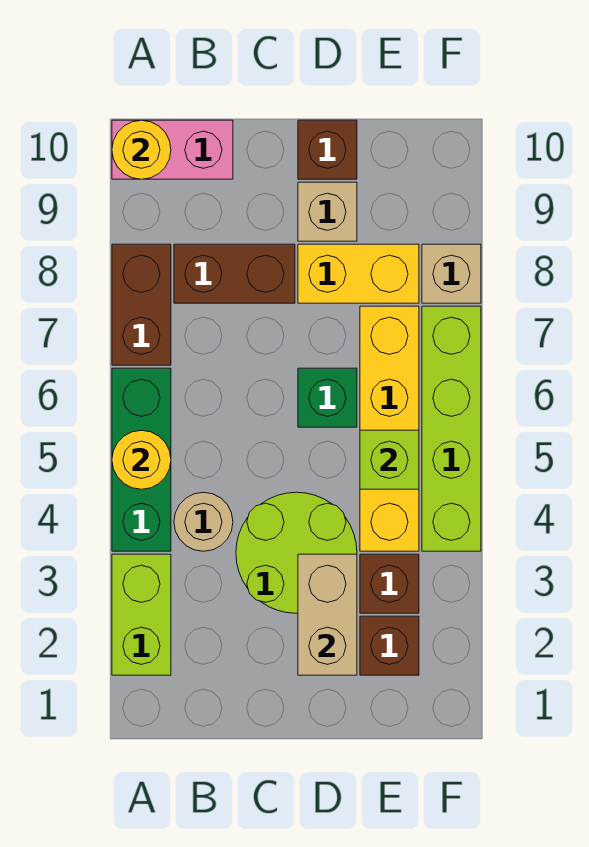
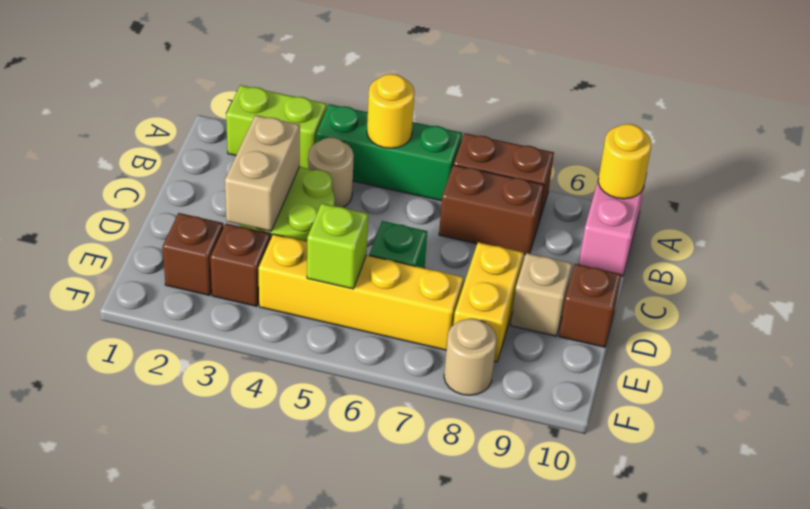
brown brick B8:C8 level 1 -> brown brick B7:B8 level 1
tan brick D2:D3 level 2 -> tan brick C3:D3 level 2
lime brick F4:F7 level 1 -> none
tan brick F8 level 1 -> tan round brick F8 level 1

